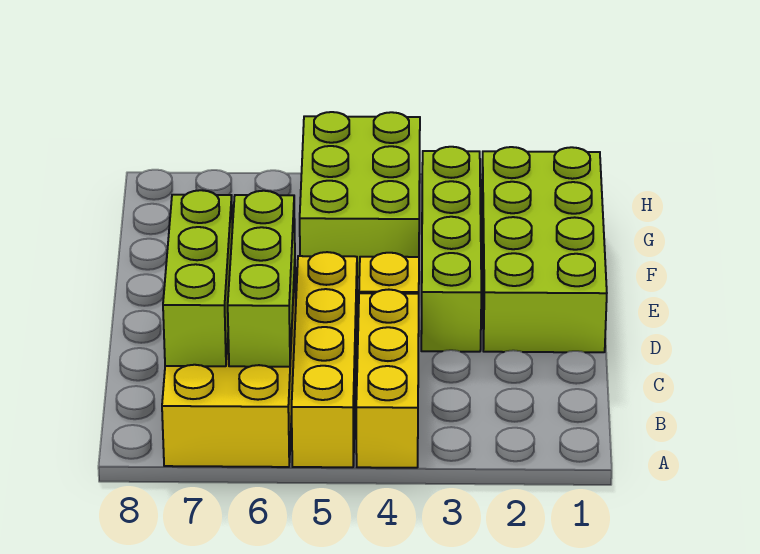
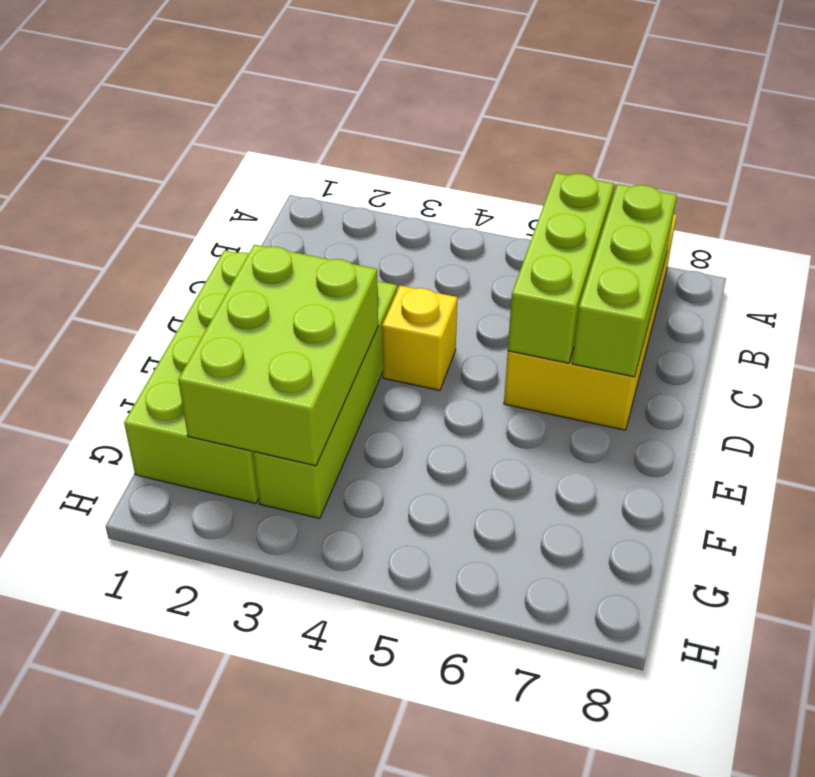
yellow brick A4:C4 level 1 -> none
yellow brick A5:D5 level 1 -> none
lime brick F4:H5 level 1 -> lime brick E2:G3 level 2

